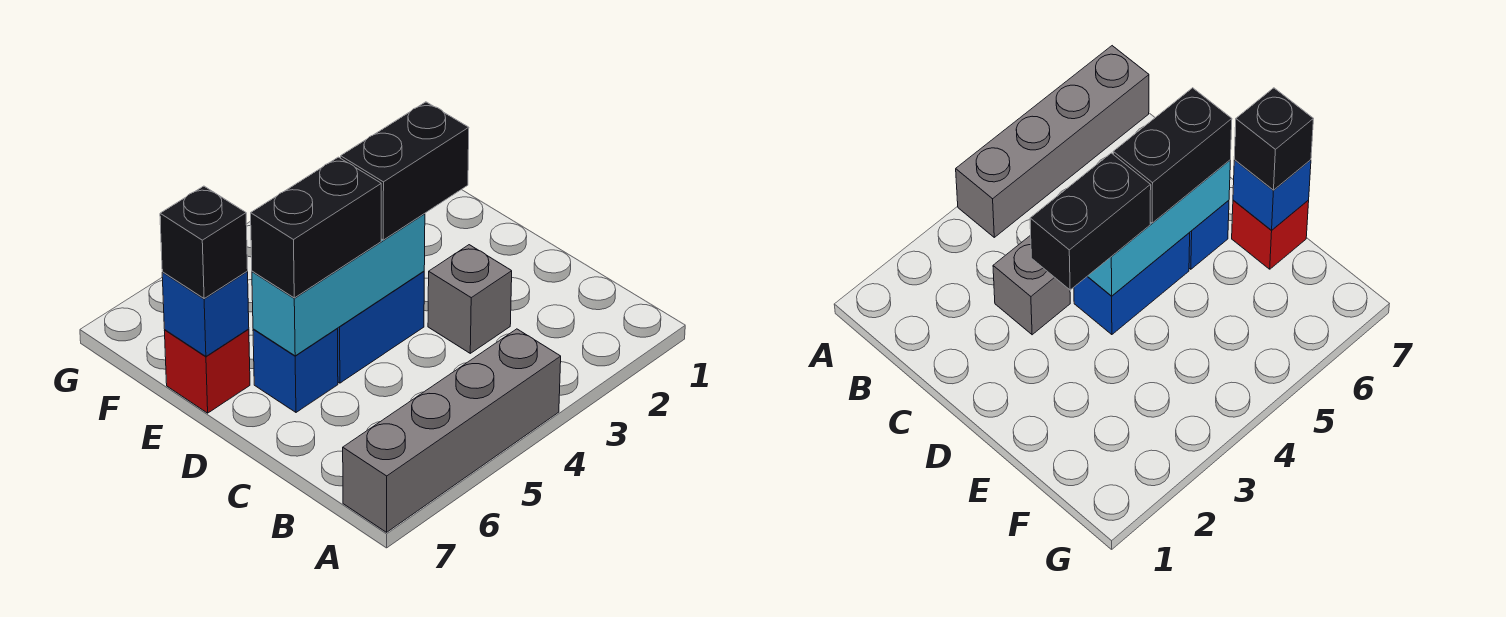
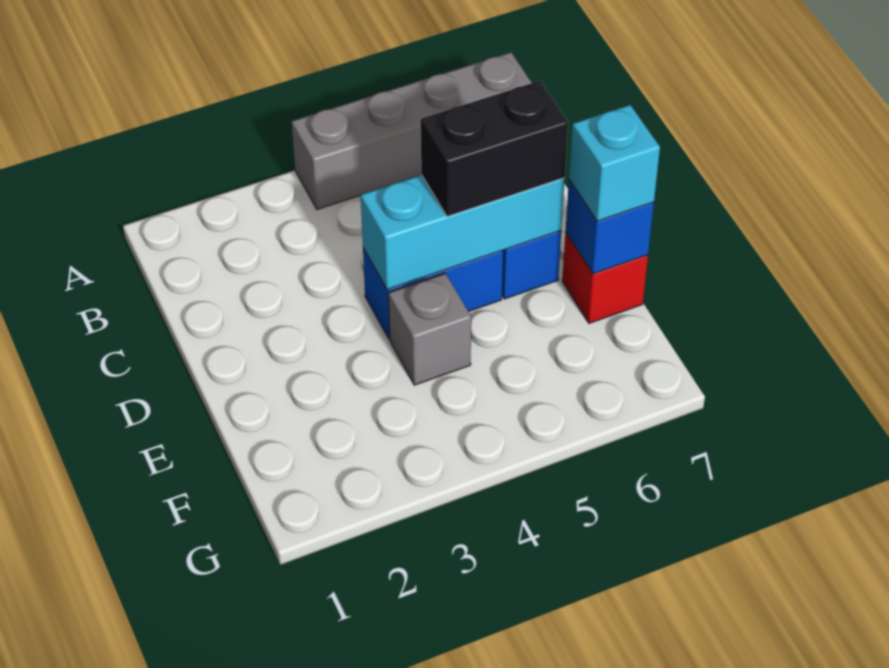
grey brick C3 level 1 -> grey brick E4 level 1
black brick D3:D4 level 3 -> none
black brick E7 level 3 -> cyan brick E7 level 3

